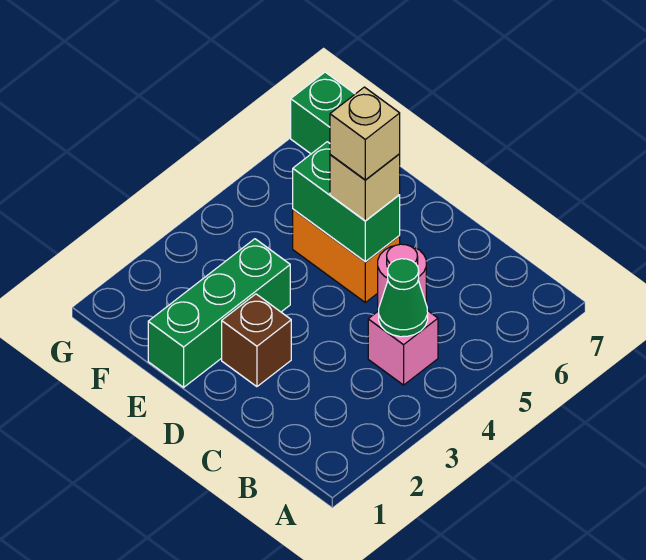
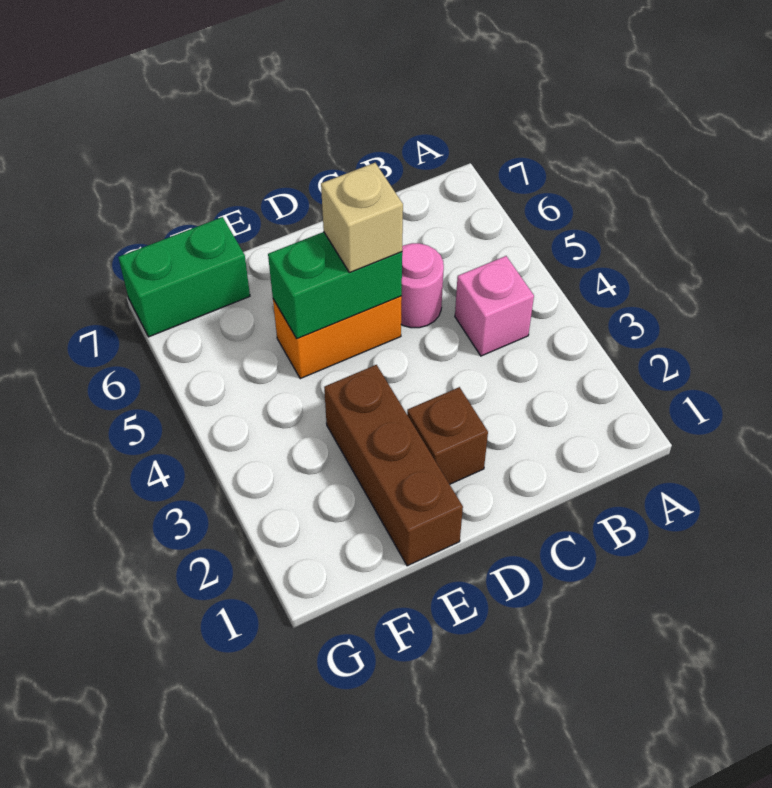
green cone B4 level 2 -> none
tan brick D5 level 4 -> none
green brick E1:E3 level 1 -> brown brick E1:E3 level 1

